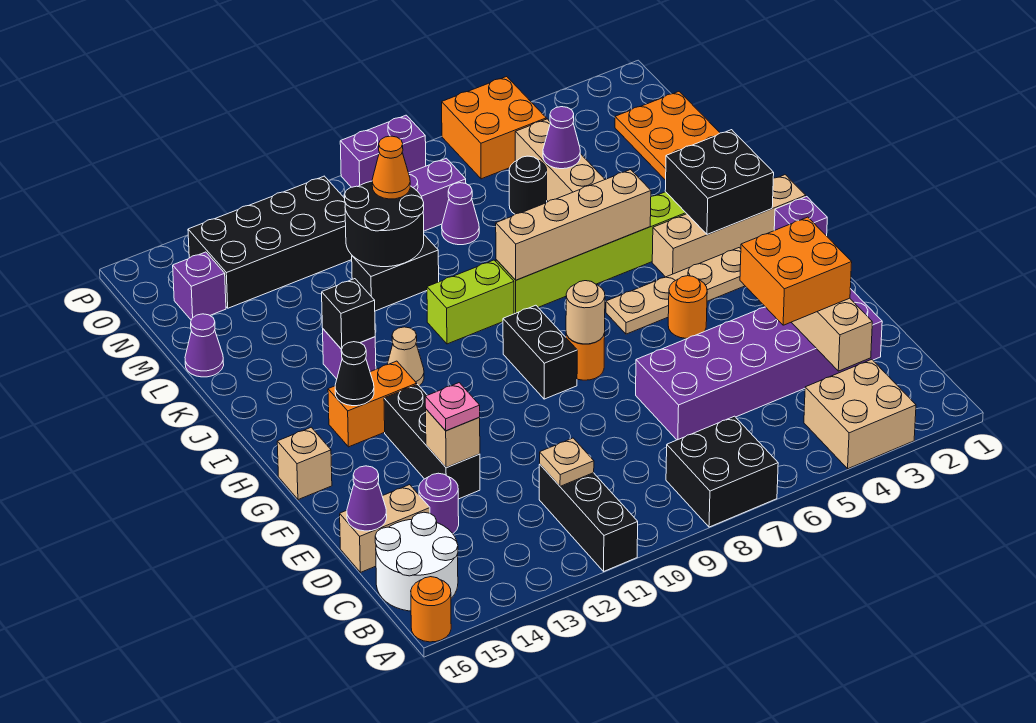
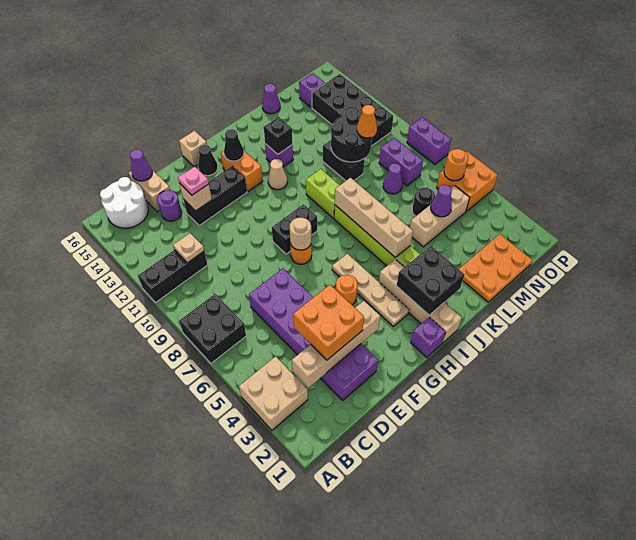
orange round brick A16 level 1 -> orange round brick O6 level 2
none -> black cone G15 level 1

